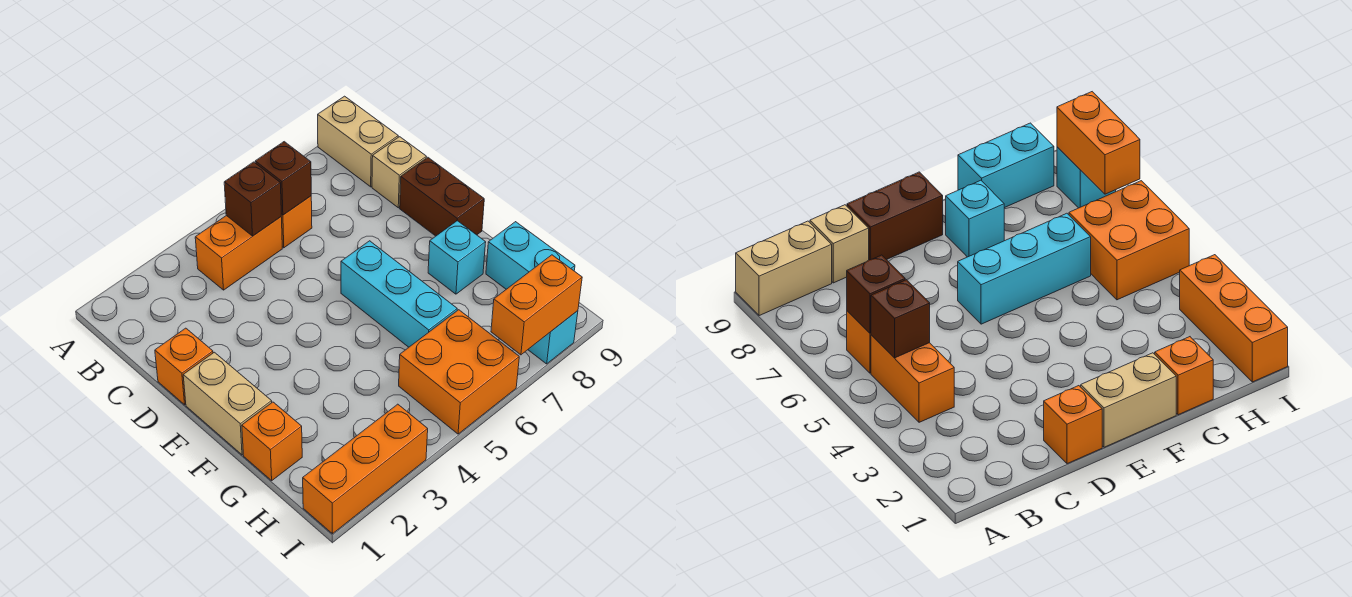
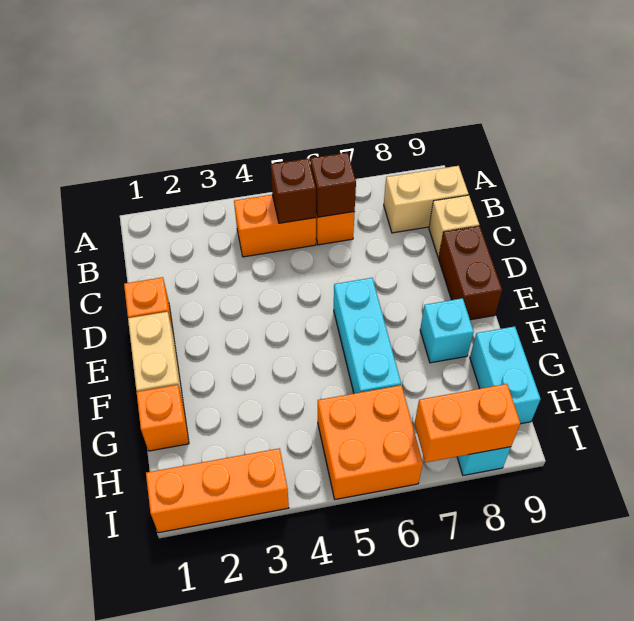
tan brick A9:B9 level 1 -> tan brick B8:B9 level 1

